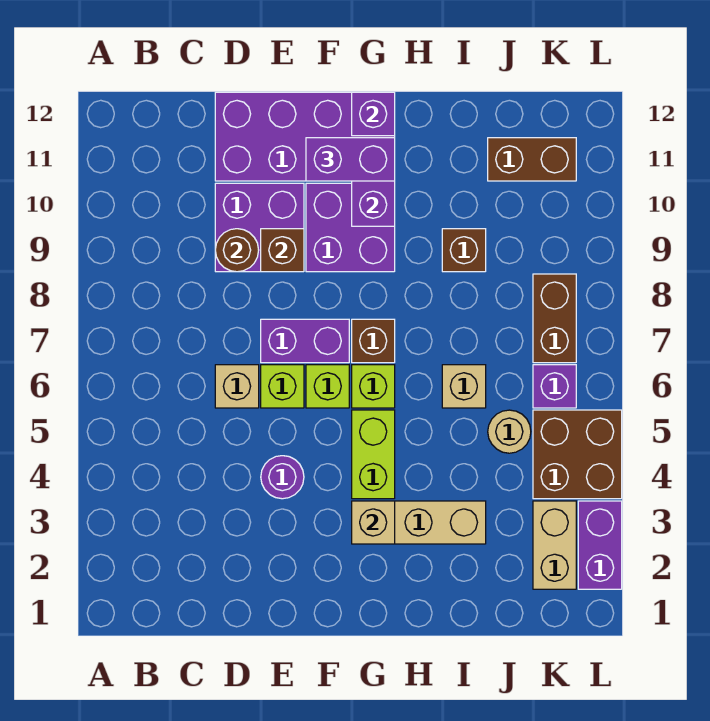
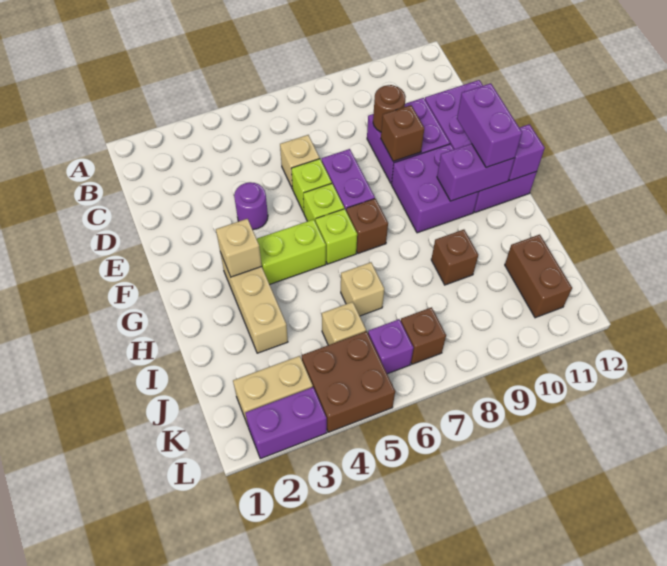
tan round brick J5 level 1 -> tan brick J5 level 1
brown brick K7:K8 level 1 -> brown brick K7 level 1

